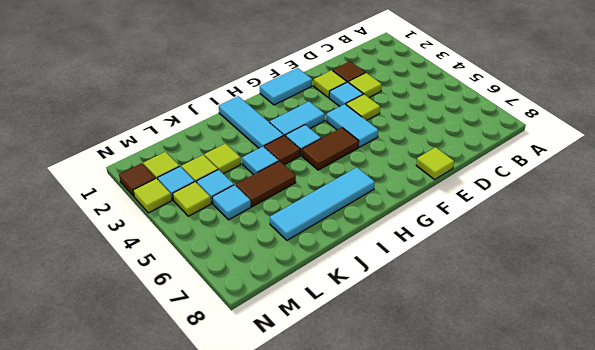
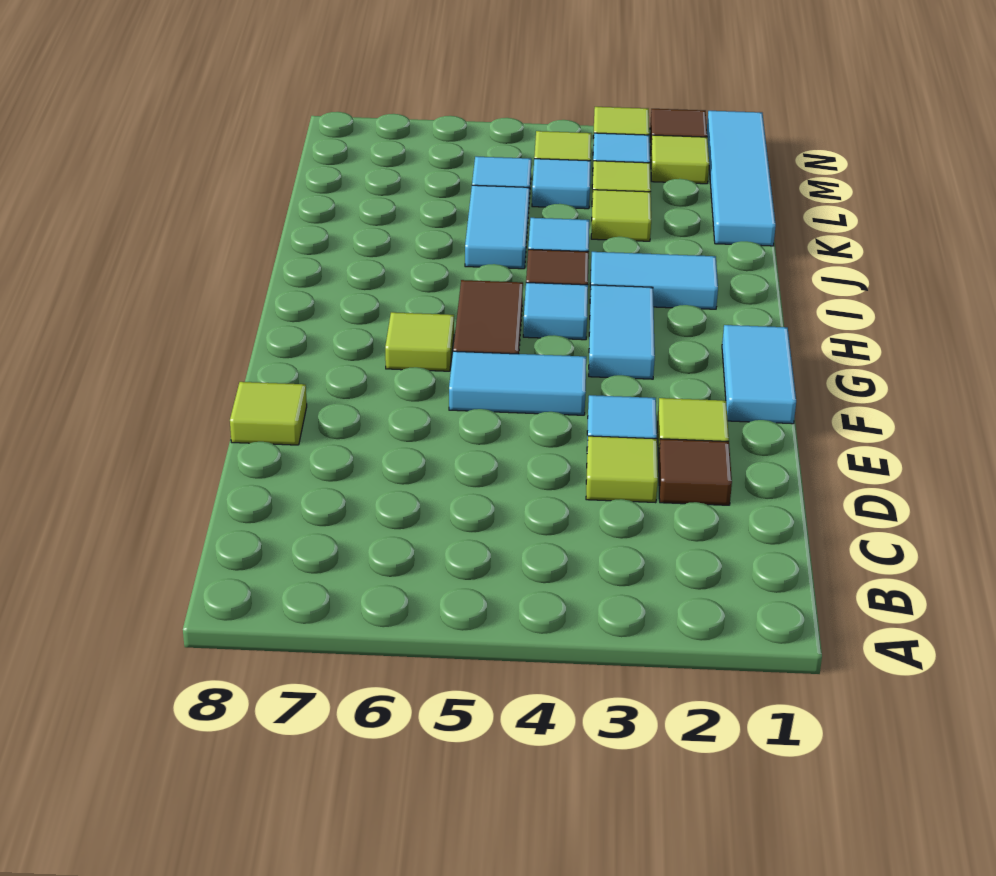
lime tile E4 level 1 -> lime tile G6 level 1
cyan tile H7:K7 level 1 -> cyan tile K1:N1 level 1
cyan tile I1:I3 level 1 -> cyan tile I2:I3 level 1
brown tile J5:K5 level 1 -> cyan tile J5:K5 level 1

